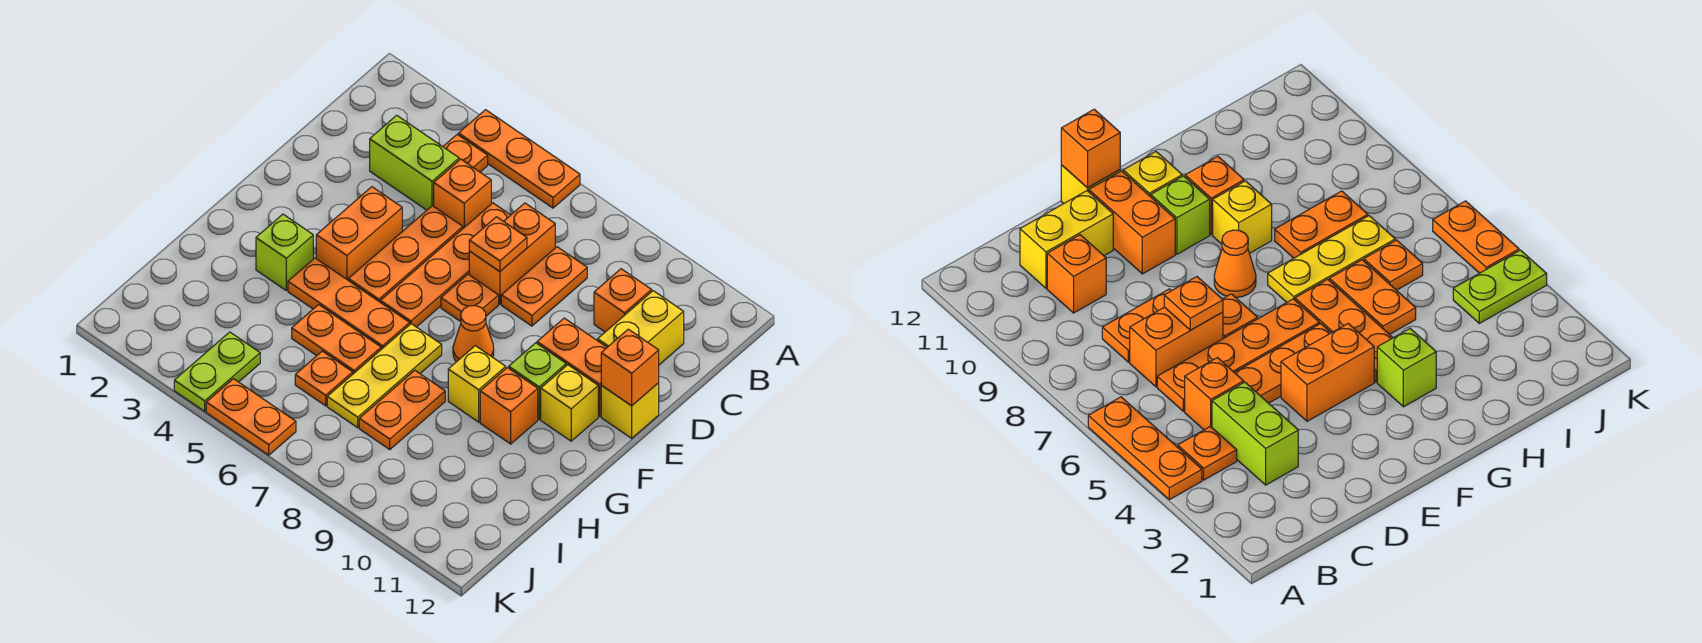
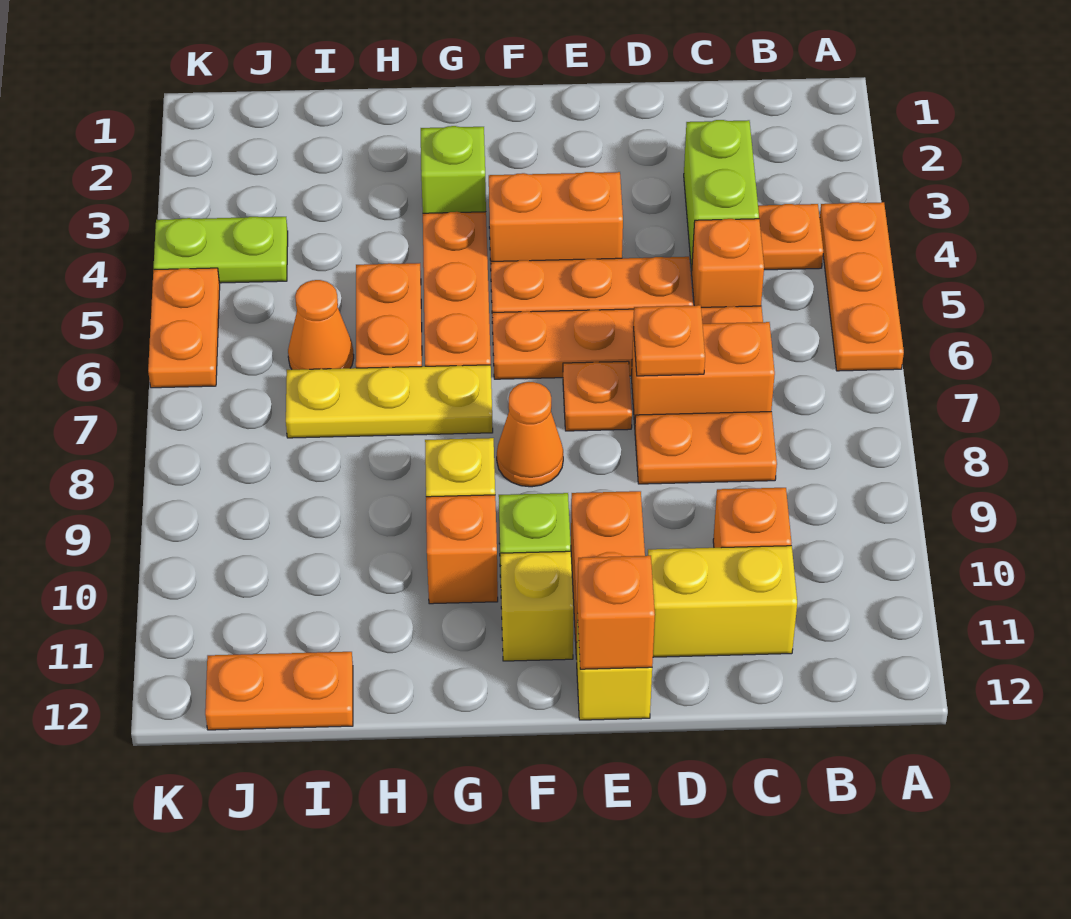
orange plate H8:I8 level 1 -> orange plate I12:J12 level 1
orange plate I6 level 1 -> orange cone I6 level 1

